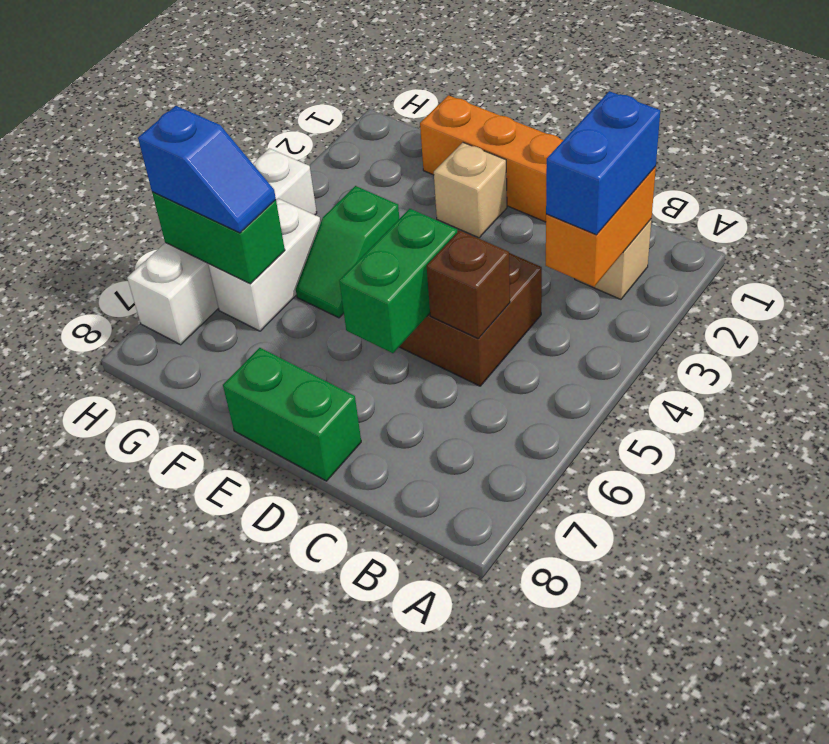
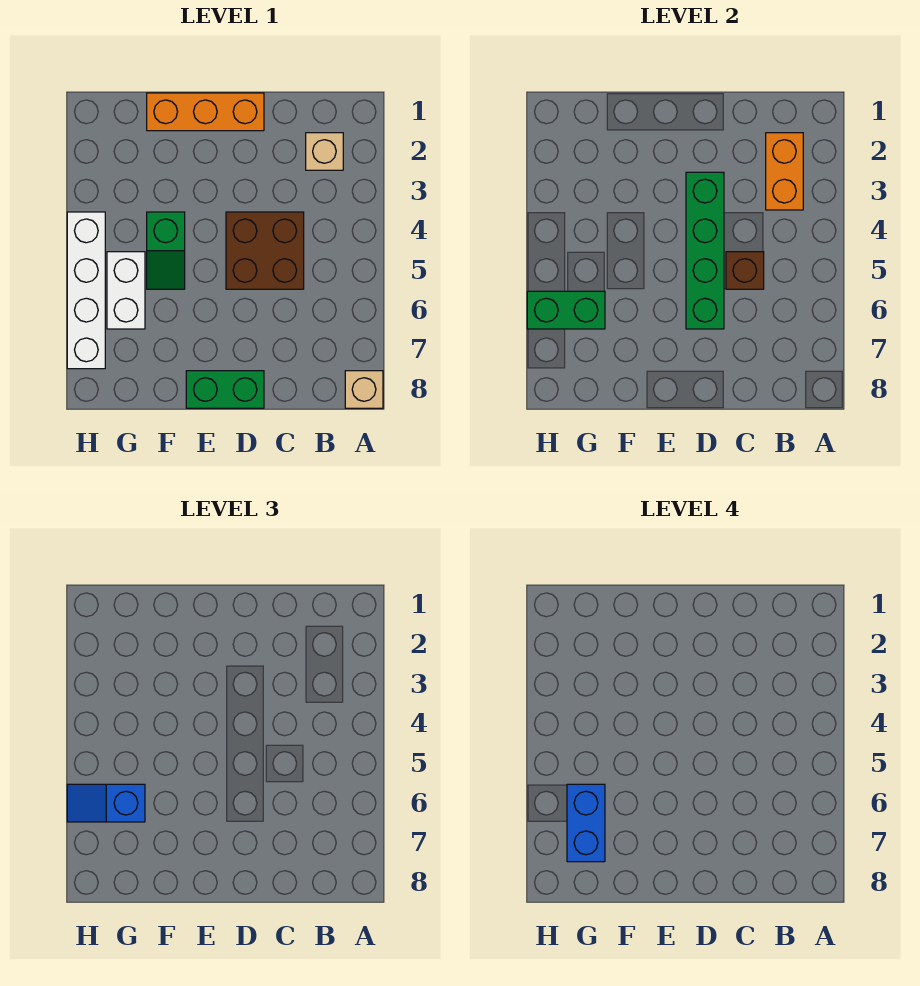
blue brick B2:B3 level 3 -> blue brick G6:G7 level 4
green brick D5:D6 level 2 -> green brick D3:D6 level 2
tan brick E2 level 1 -> tan brick A8 level 1
blue slope G6:H6 level 3 top H -> blue slope G6:H6 level 3 top G

